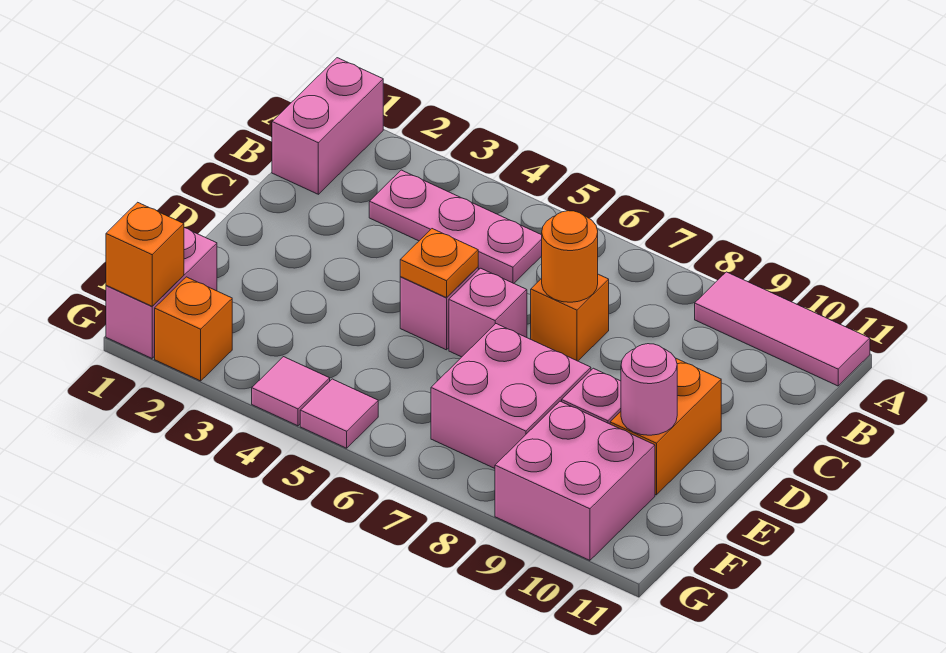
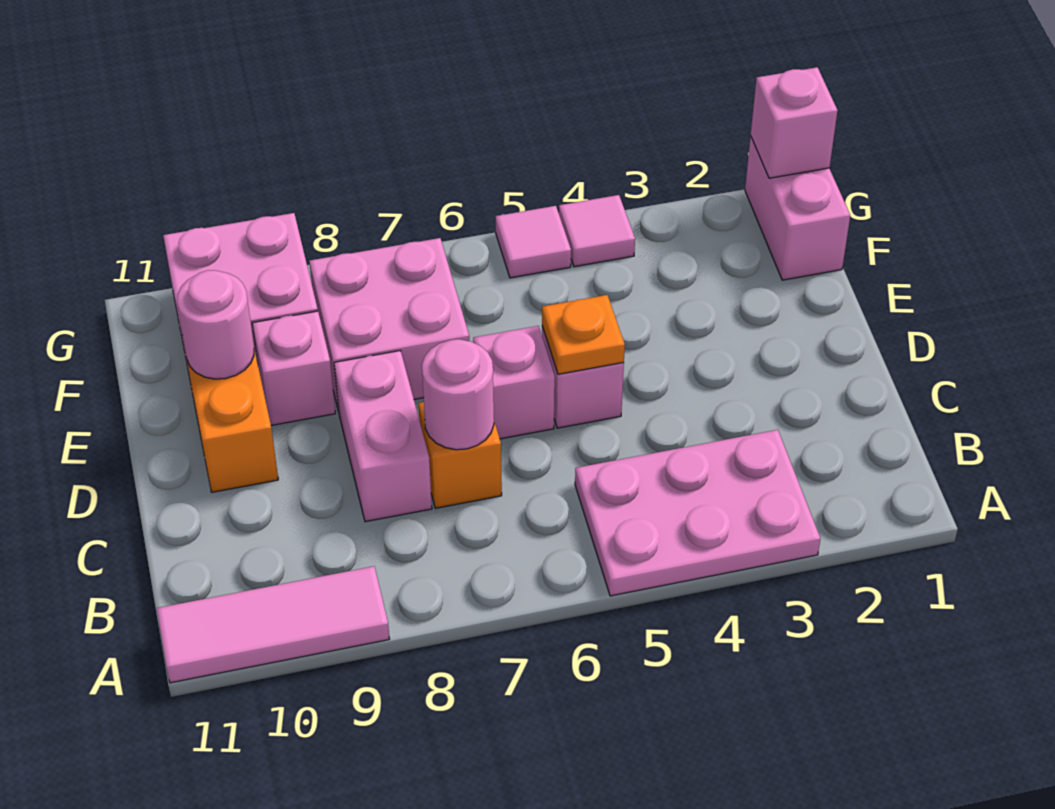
pink brick A1:B1 level 1 -> pink brick C8:D8 level 1
pink plate B3:B5 level 1 -> pink plate A3:B5 level 1
orange round brick C7 level 2 -> pink round brick C7 level 2
orange brick G1 level 2 -> pink brick G1 level 2
orange brick G2 level 1 -> none

